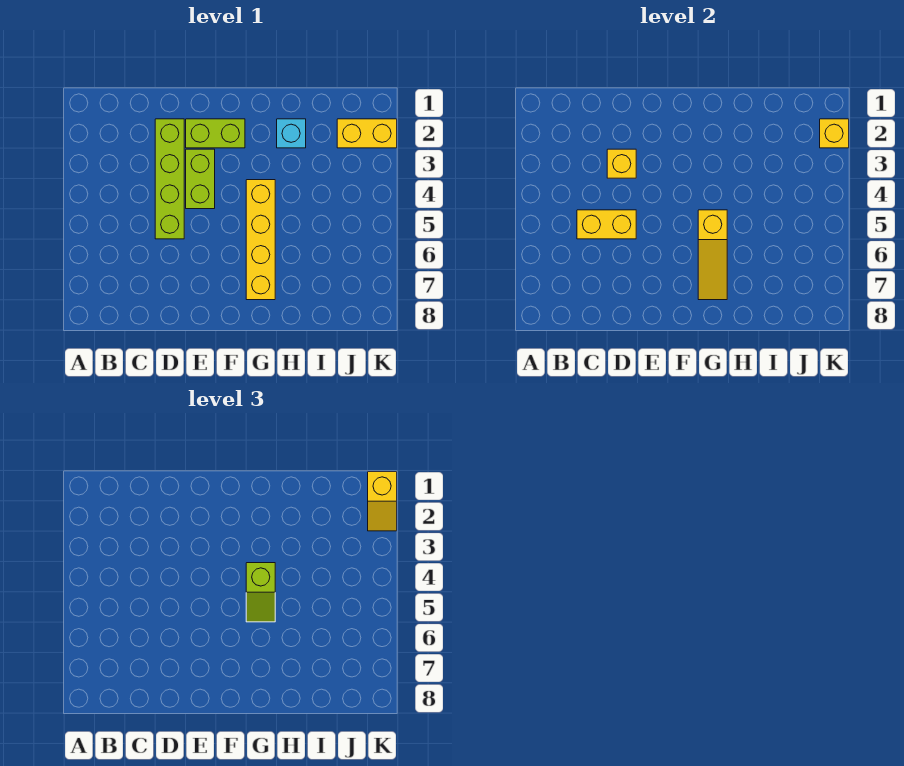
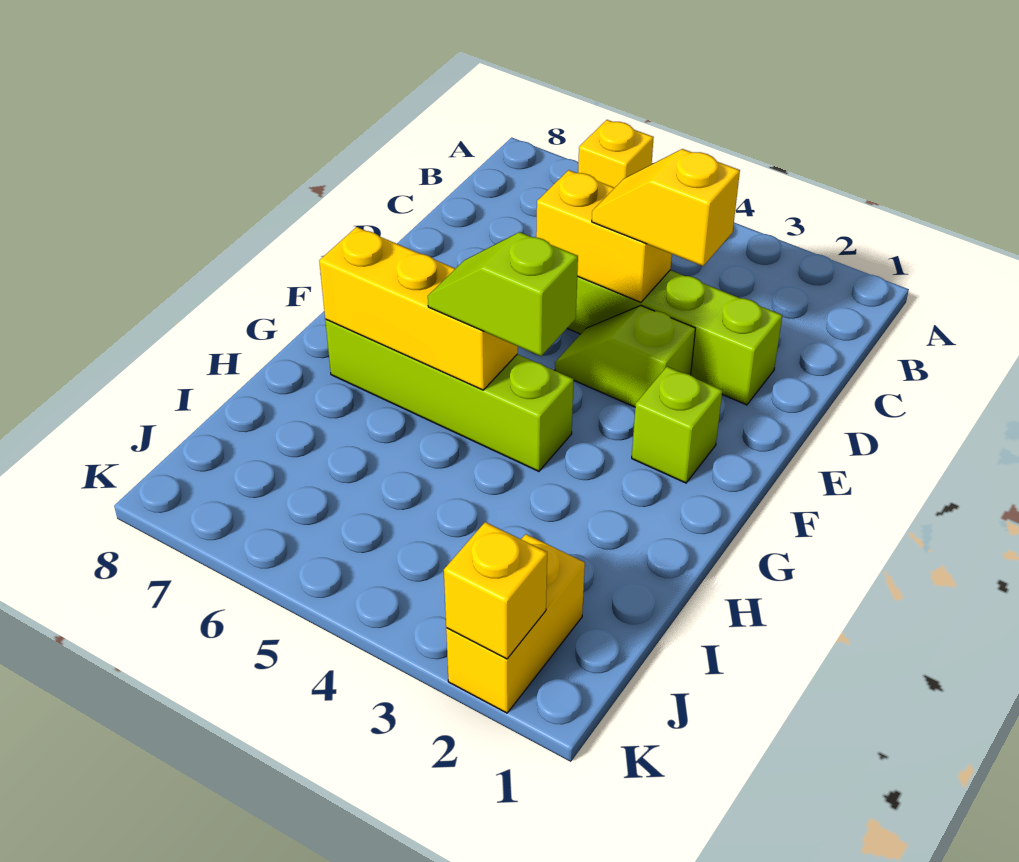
yellow brick C5:D5 level 2 -> yellow brick D4:D5 level 2
yellow brick D3 level 2 -> yellow brick A6 level 1
lime brick E2:F2 level 1 -> lime brick F2 level 1
lime brick E3:E4 level 1 -> lime slope E3:E4 level 1 top 3
yellow brick G4:G7 level 1 -> lime brick G4:G7 level 1
yellow slope G5:G7 level 2 top 5 -> yellow brick G5:G7 level 2
cyan brick H2 level 1 -> none
yellow slope K1:K2 level 3 top 1 -> yellow slope D3:D4 level 3 top 3

